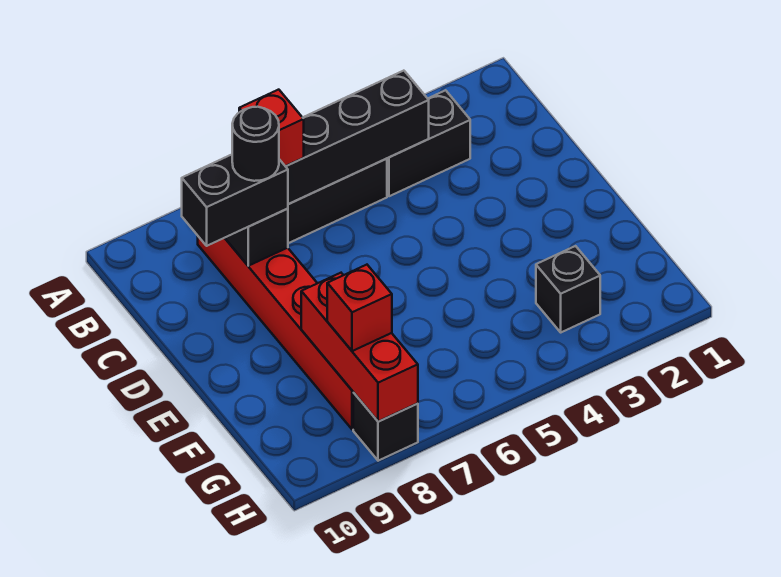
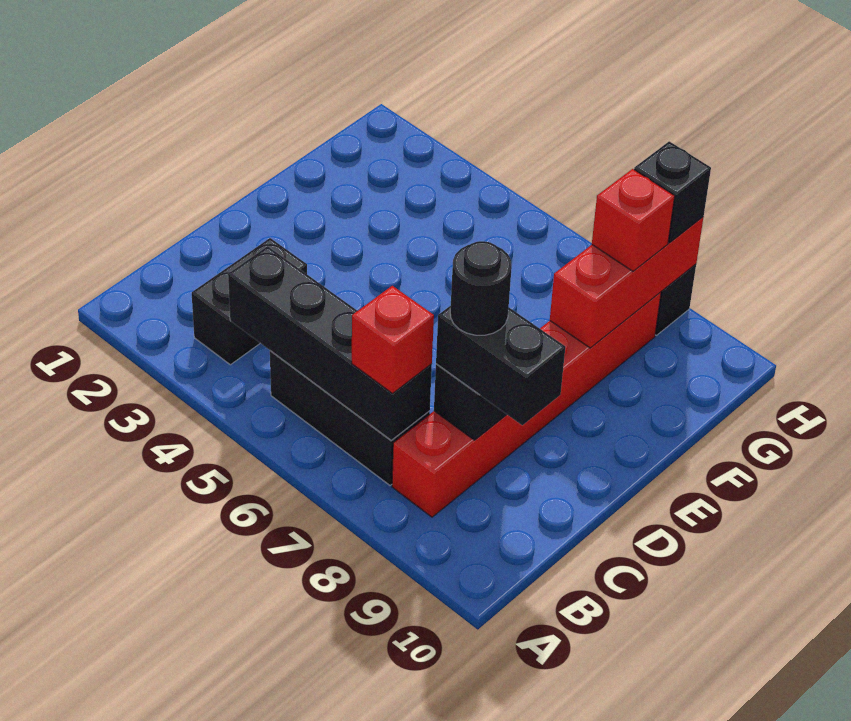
black brick B3:B4 level 1 -> black brick B3:C3 level 1
black brick G3 level 1 -> black brick H8 level 3

